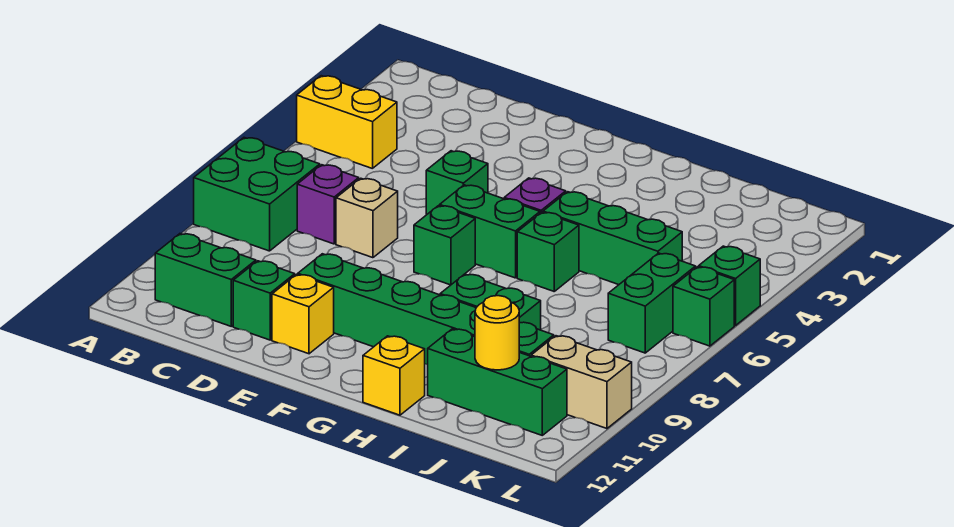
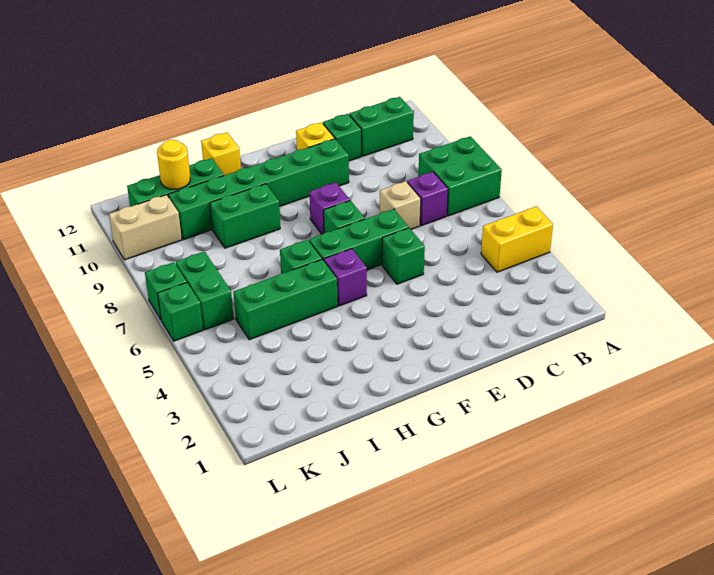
green brick F6:G6 level 1 -> green brick E6:G6 level 1
none -> purple brick F8 level 1
green brick L5 level 1 -> green brick L7 level 1

